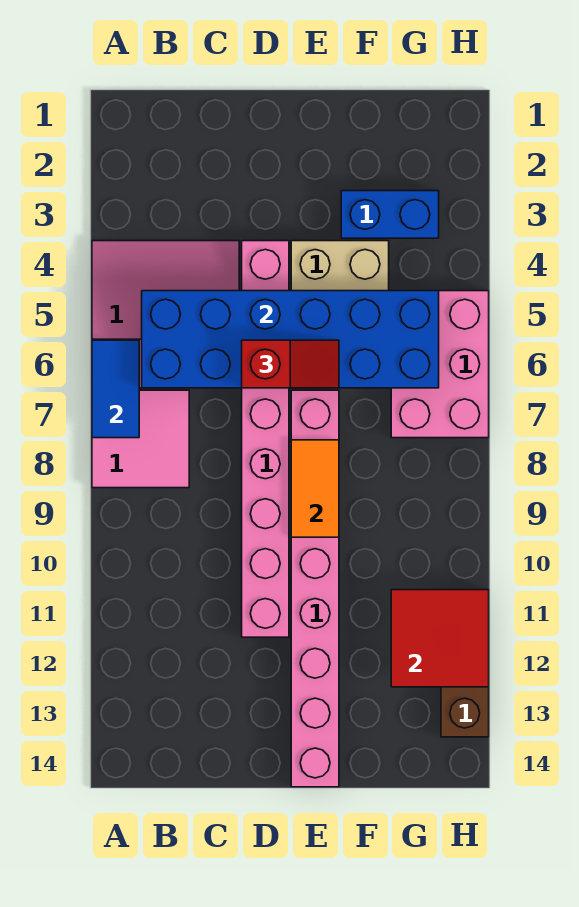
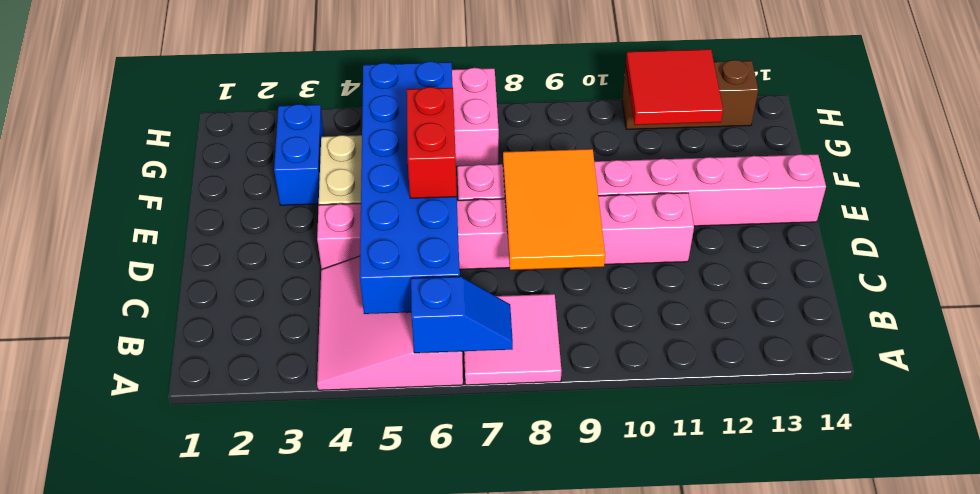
blue tile A6:A7 level 2 -> blue slope A6:A7 level 2 top 6
red slope D6:E6 level 3 top D -> red brick D6:E6 level 3
orange tile E8:E9 level 2 -> orange tile C8:E9 level 2

